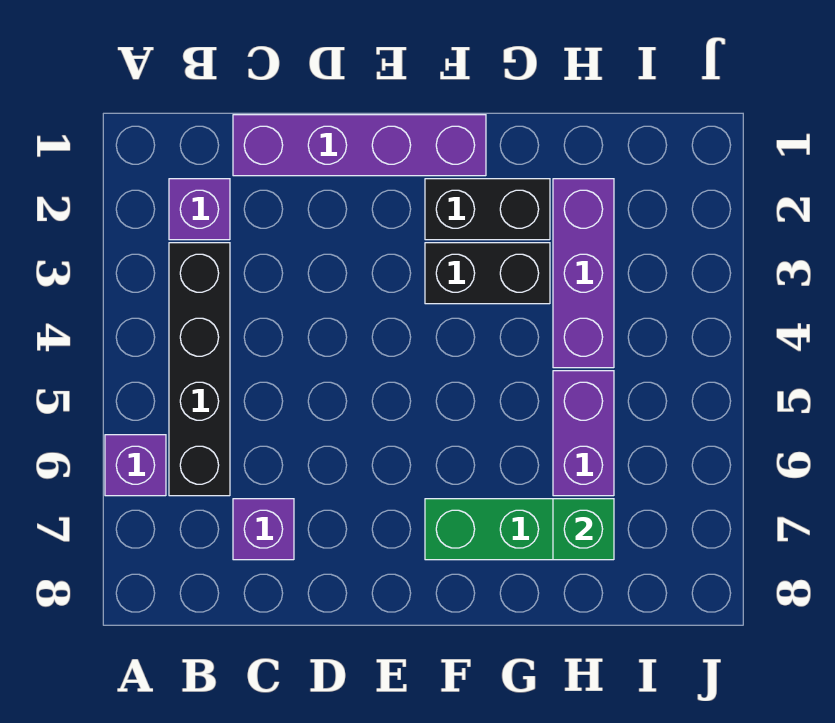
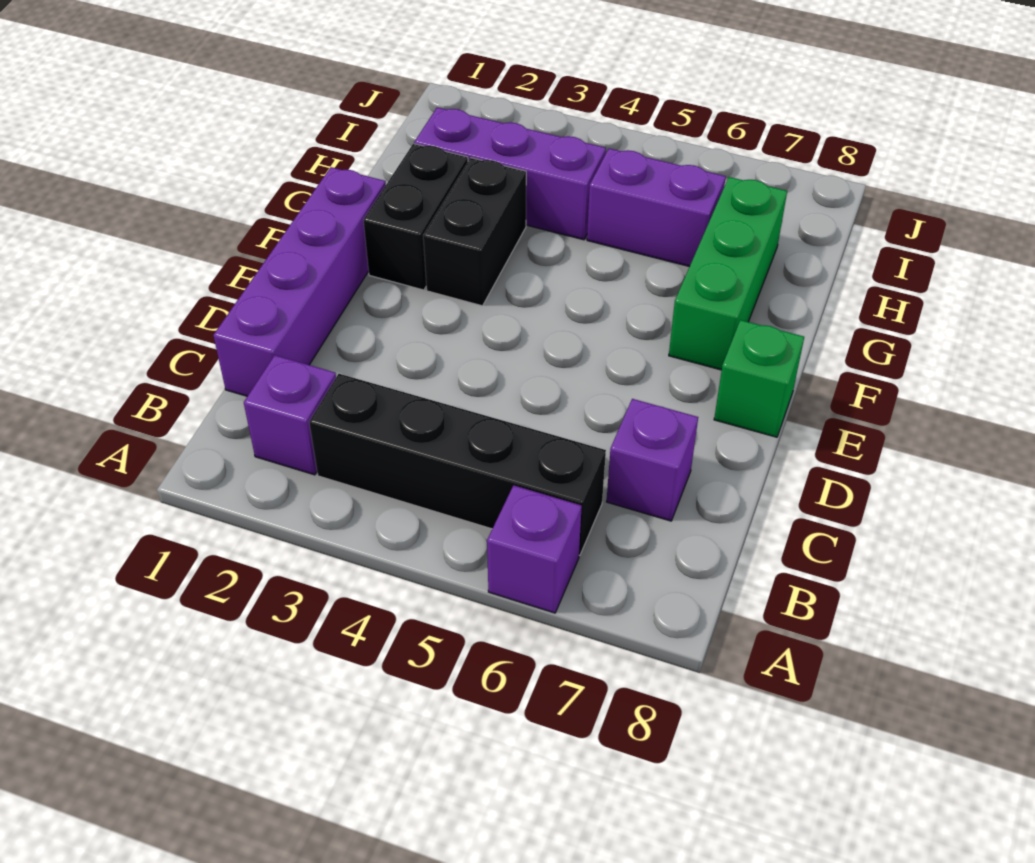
green brick H7 level 2 -> green brick E8 level 1

